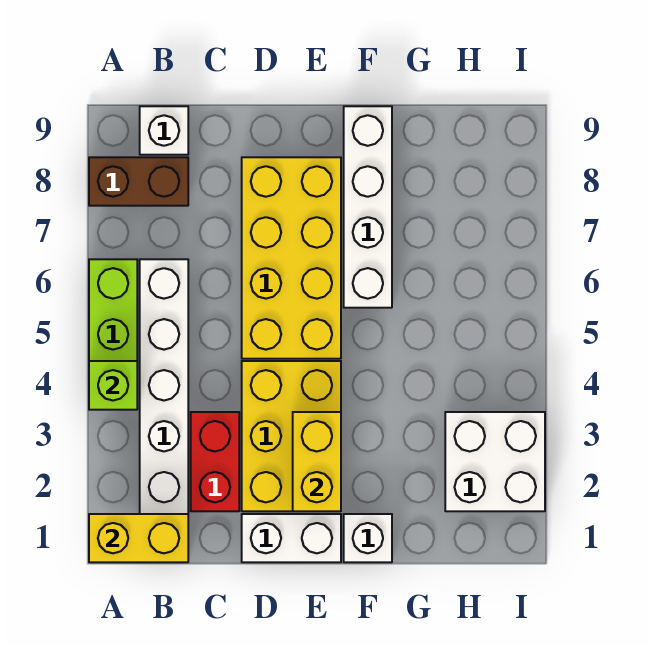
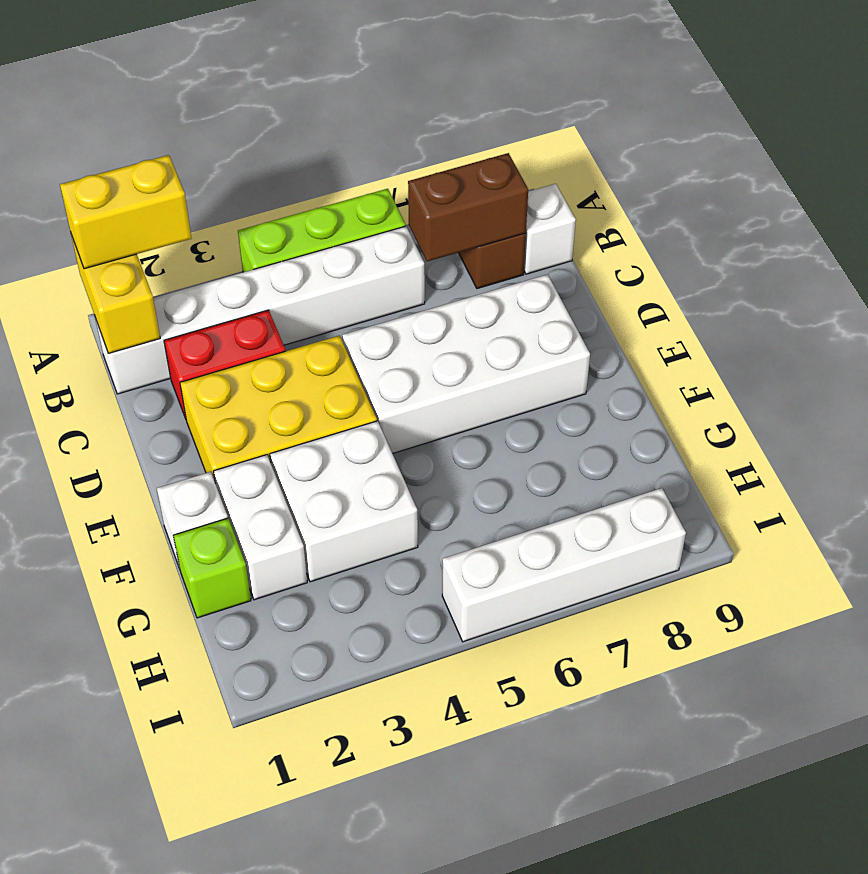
lime brick A4 level 2 -> lime brick G1 level 1
none -> brown brick B7:B8 level 2
white brick D1:E1 level 1 -> white brick F2:G2 level 1
yellow brick D5:E8 level 1 -> white brick D5:E8 level 1
yellow brick E2:E3 level 2 -> yellow brick A1:A2 level 3
white brick F6:F9 level 1 -> white brick I5:I8 level 1
white brick H2:I3 level 1 -> white brick F3:G4 level 1

